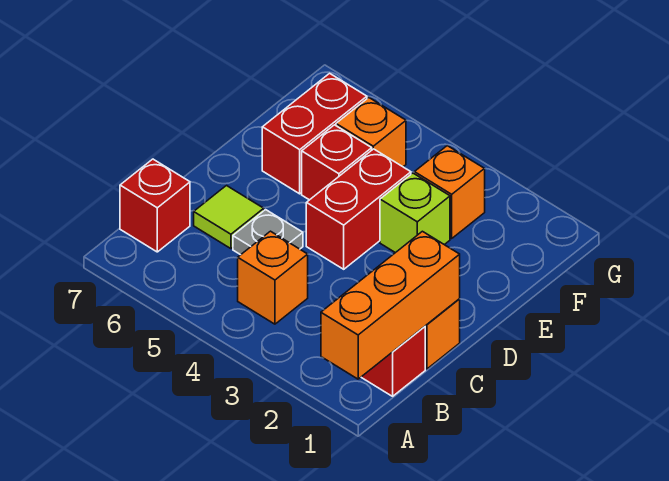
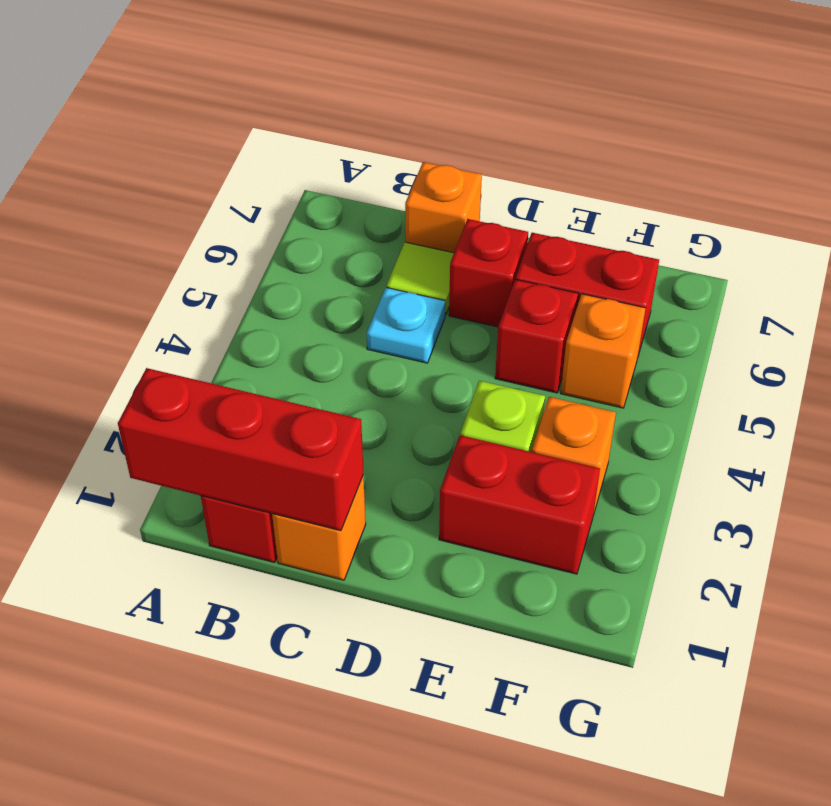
orange brick A1:C1 level 2 -> red brick A1:C1 level 2
orange brick B4 level 1 -> orange brick C7 level 1
red brick B7 level 1 -> red brick D6 level 1
grey plate C5 level 1 -> cyan plate C5 level 1
red brick D4:E4 level 1 -> red brick E2:F2 level 1

